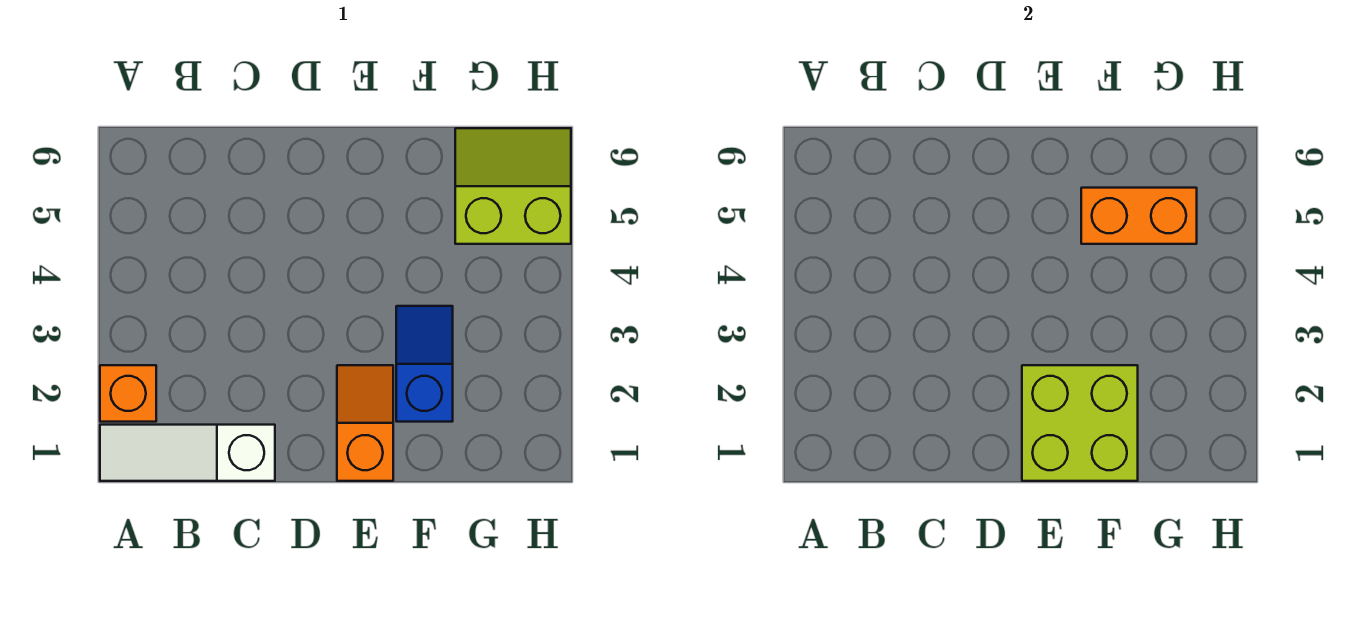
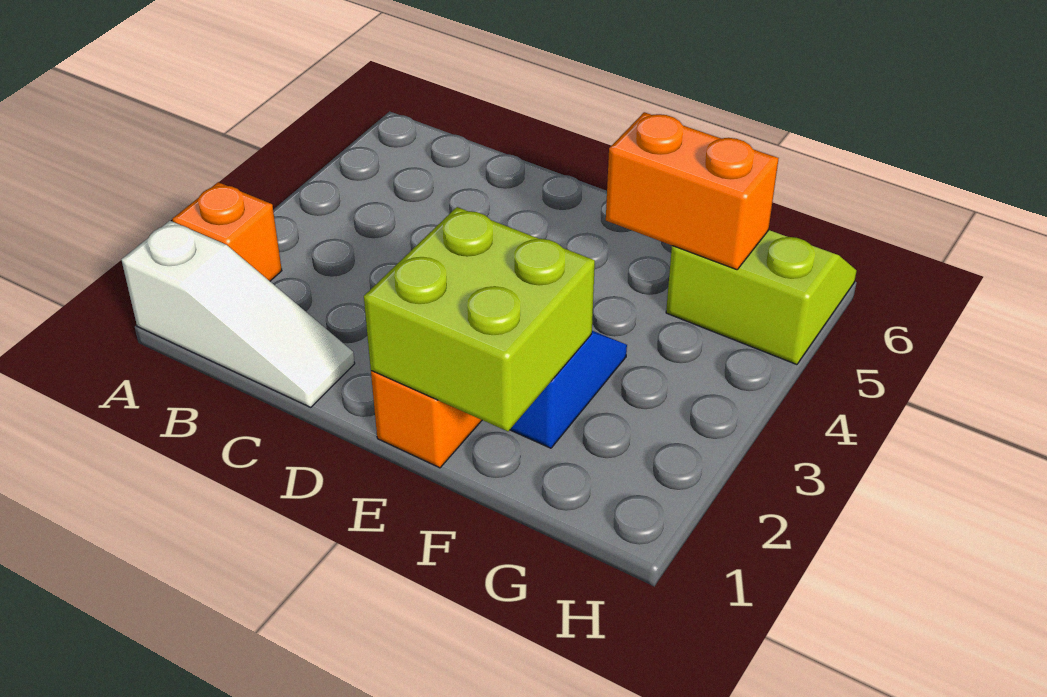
white slope A1:C1 level 1 top C -> white slope A1:C1 level 1 top A

